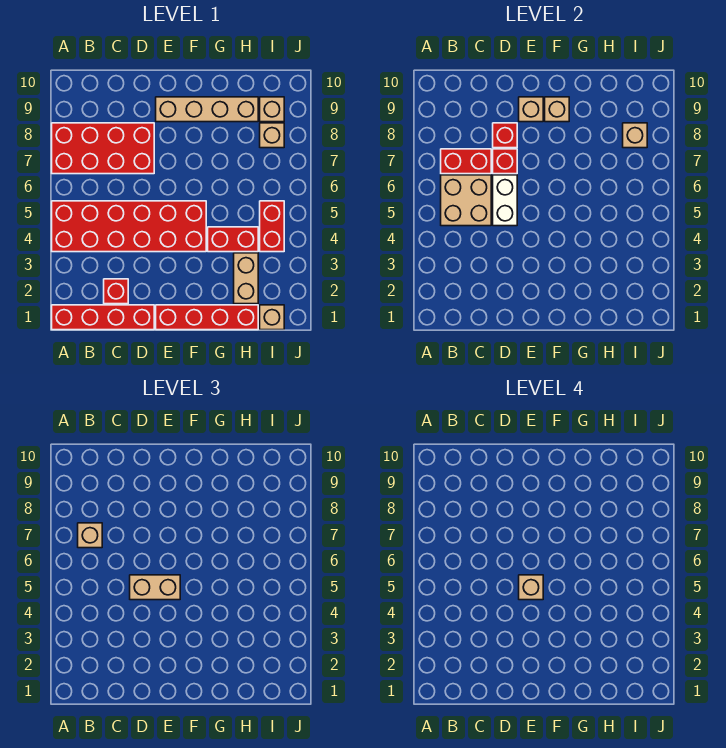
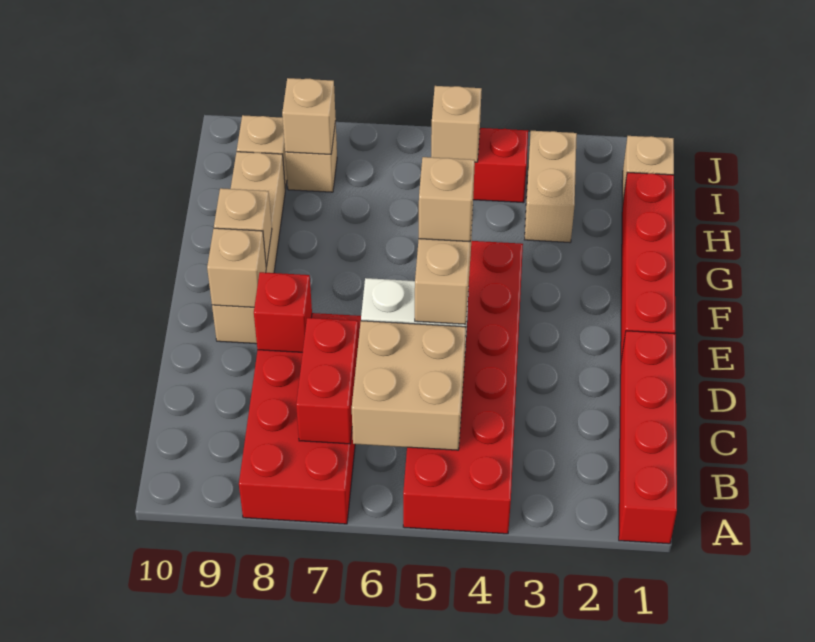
tan brick B7 level 3 -> tan brick I5 level 2
red brick C2 level 1 -> none
red brick D7 level 2 -> none
red brick G4:H4 level 1 -> none
tan brick H2:H3 level 1 -> tan brick H3:I3 level 1

